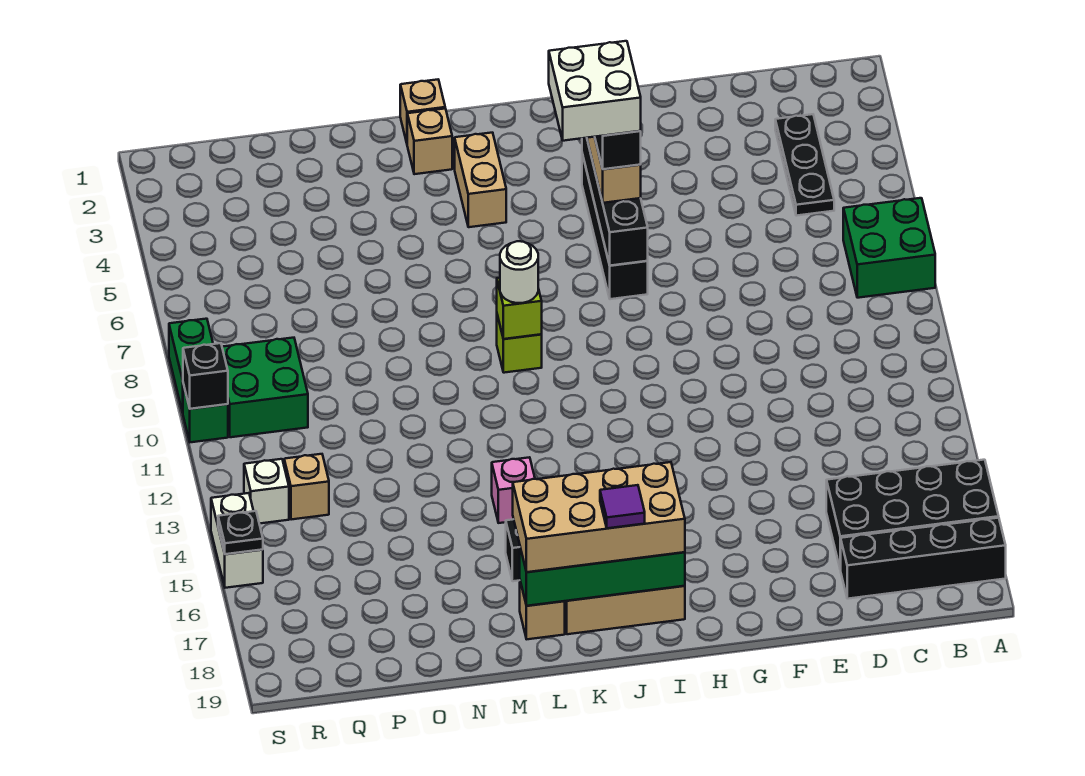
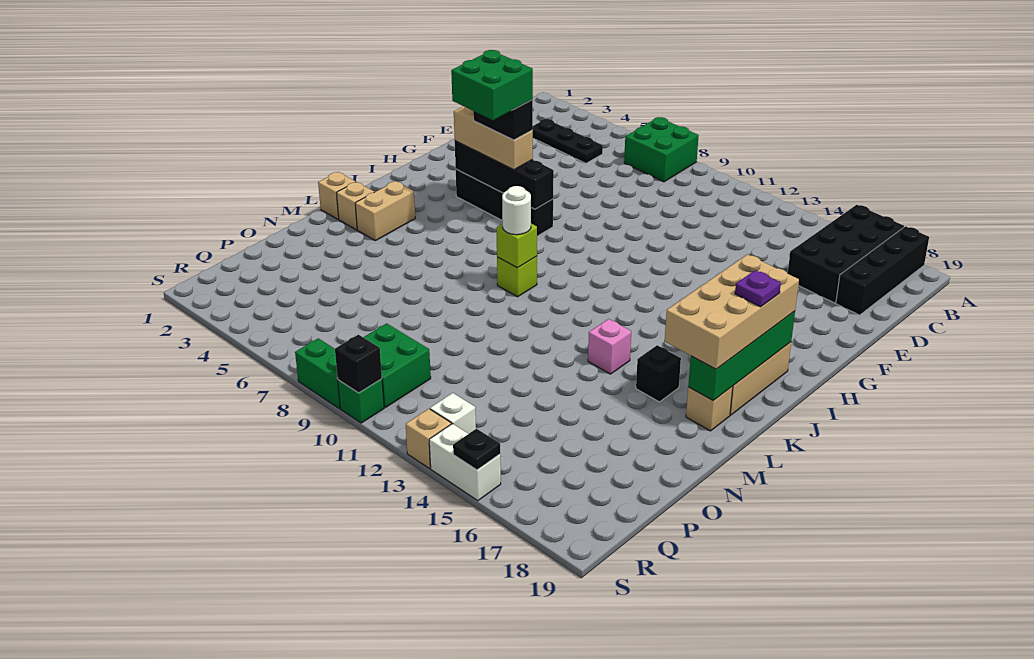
white brick H5:I6 level 5 -> green brick H5:I6 level 5
purple tile J18 level 4 -> purple plate J18 level 4
tan brick K3:K4 level 1 -> tan brick K3:L3 level 1
tan brick Q13 level 1 -> tan brick S13 level 1

